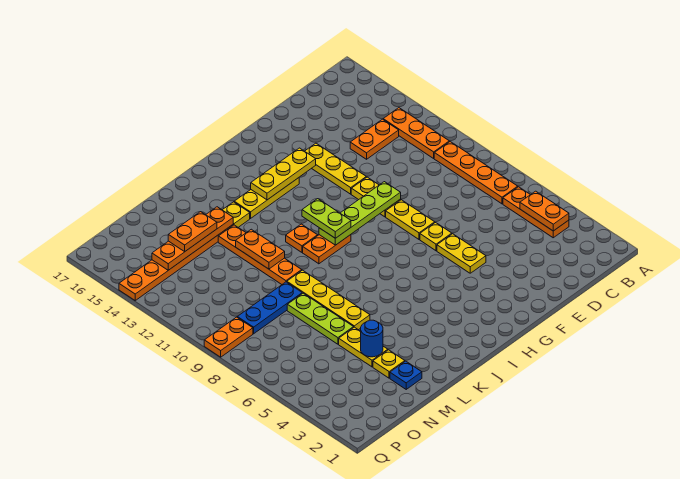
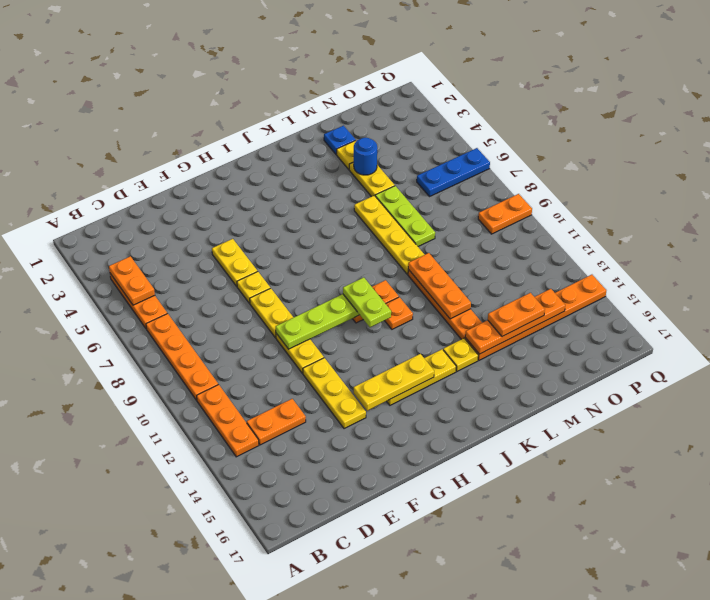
orange plate L11:L12 level 2 -> orange plate L10:L12 level 2
blue plate M9:O9 level 1 -> blue plate O6:Q6 level 1

